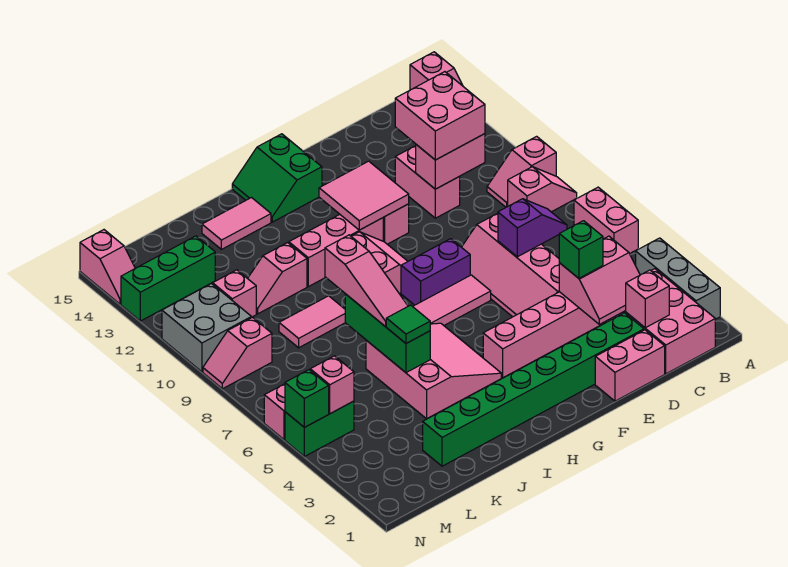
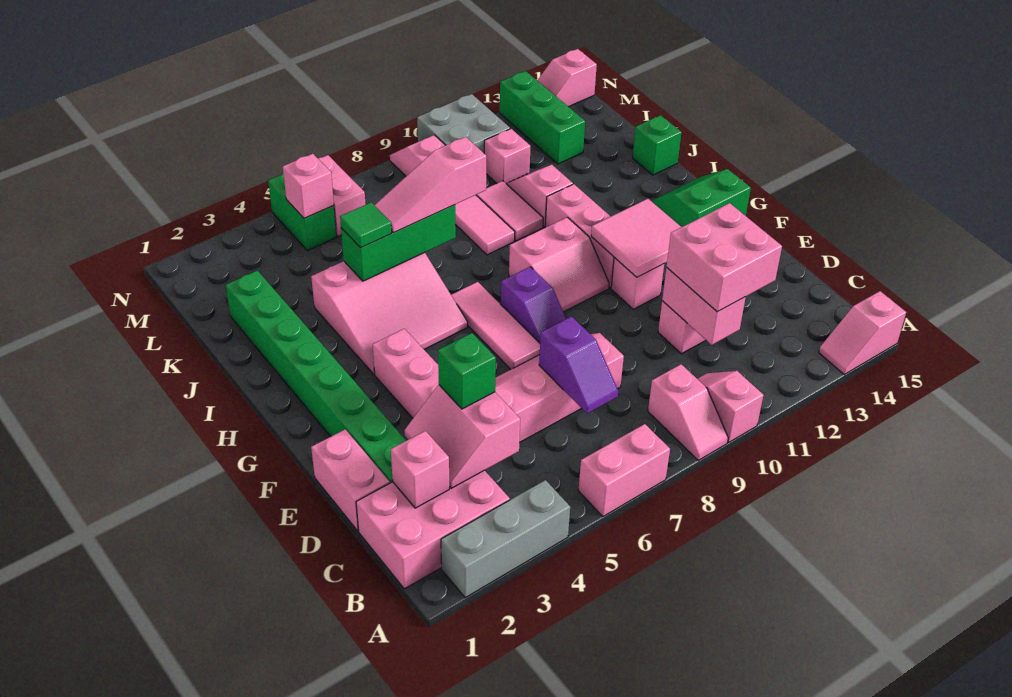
purple brick F8:G8 level 1 -> purple slope F8:G8 level 1 top G
pink tile I14:J14 level 1 -> pink tile J10:K10 level 1
green brick N5 level 2 -> green brick J15 level 1

